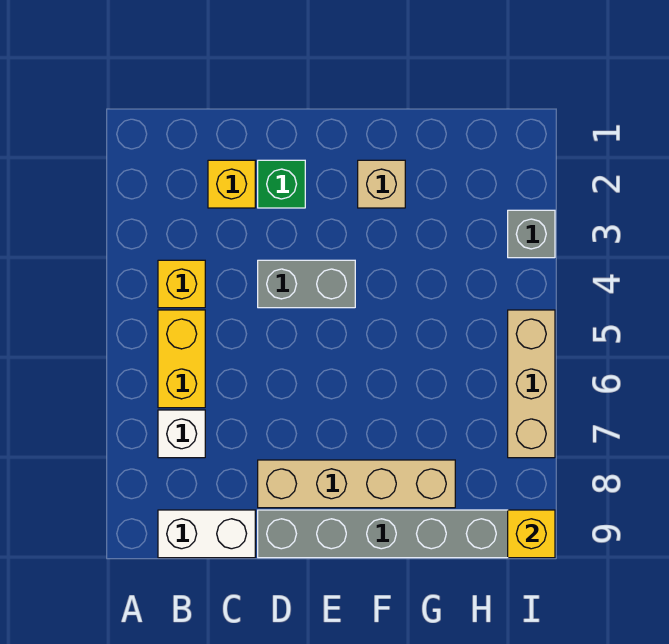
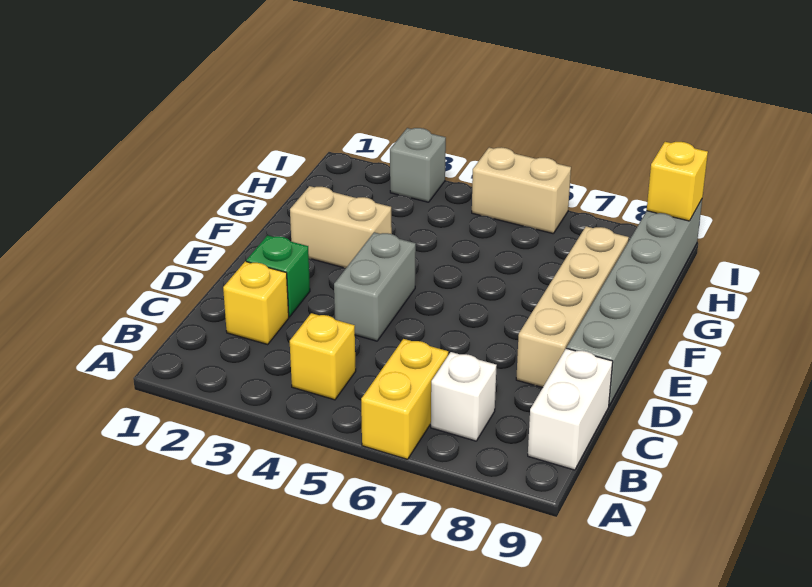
yellow brick B5:B6 level 1 -> yellow brick A6:B6 level 1
tan brick F2 level 1 -> tan brick F2:F3 level 1
tan brick I5:I7 level 1 -> tan brick I5:I6 level 1

